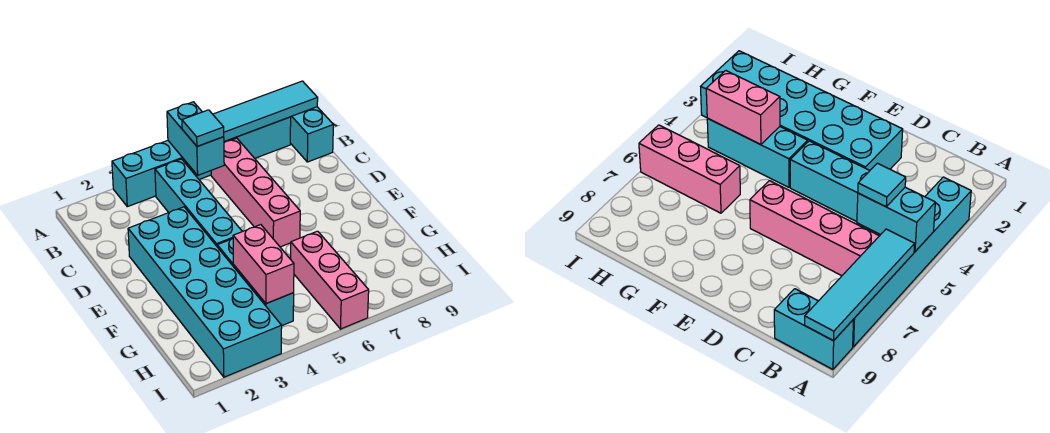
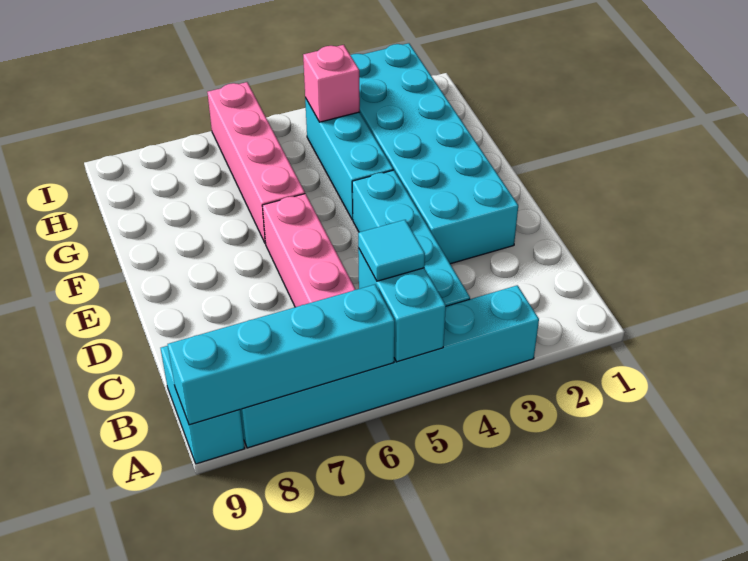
cyan tile A6:A9 level 2 -> cyan brick A6:A9 level 2
pink brick G4:H4 level 2 -> pink brick H4 level 2
pink brick G6:I6 level 1 -> pink brick F6:I6 level 1

